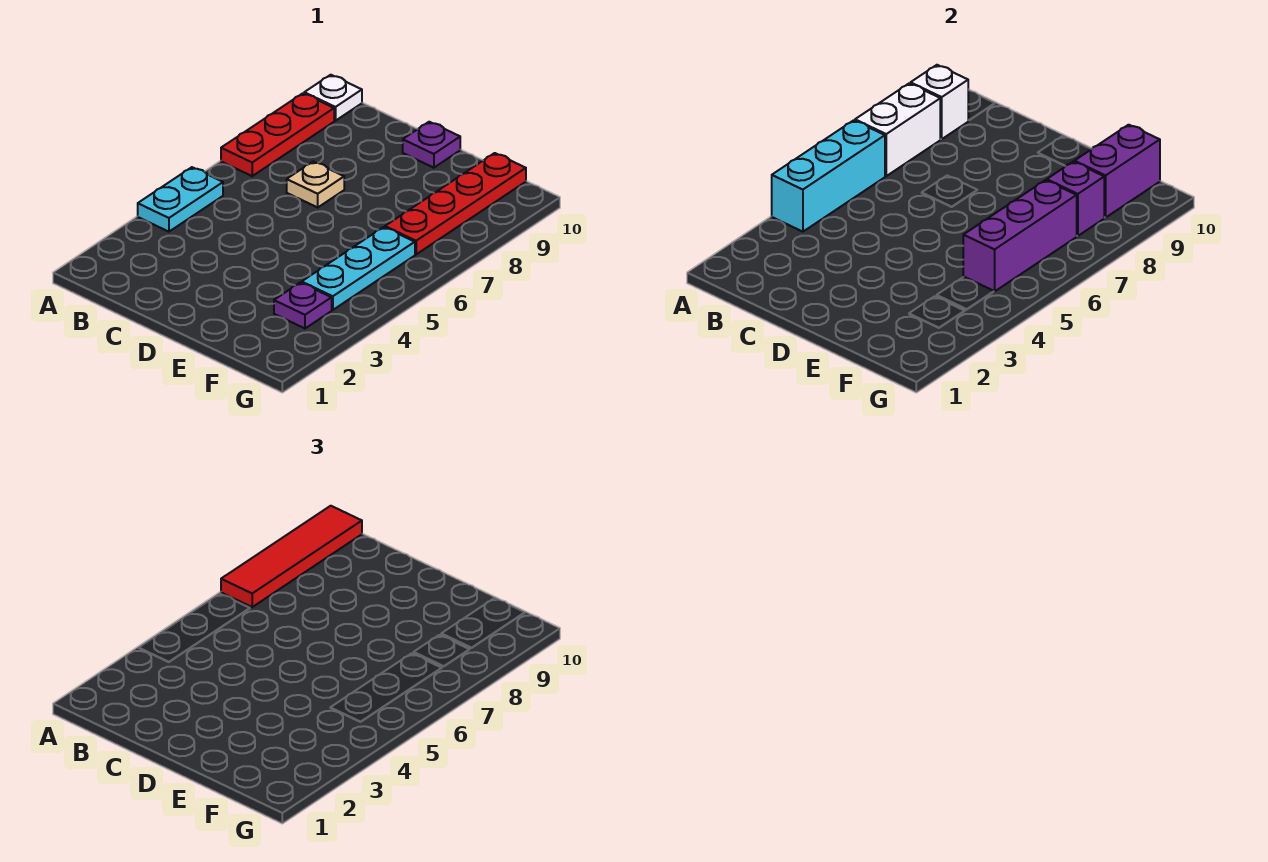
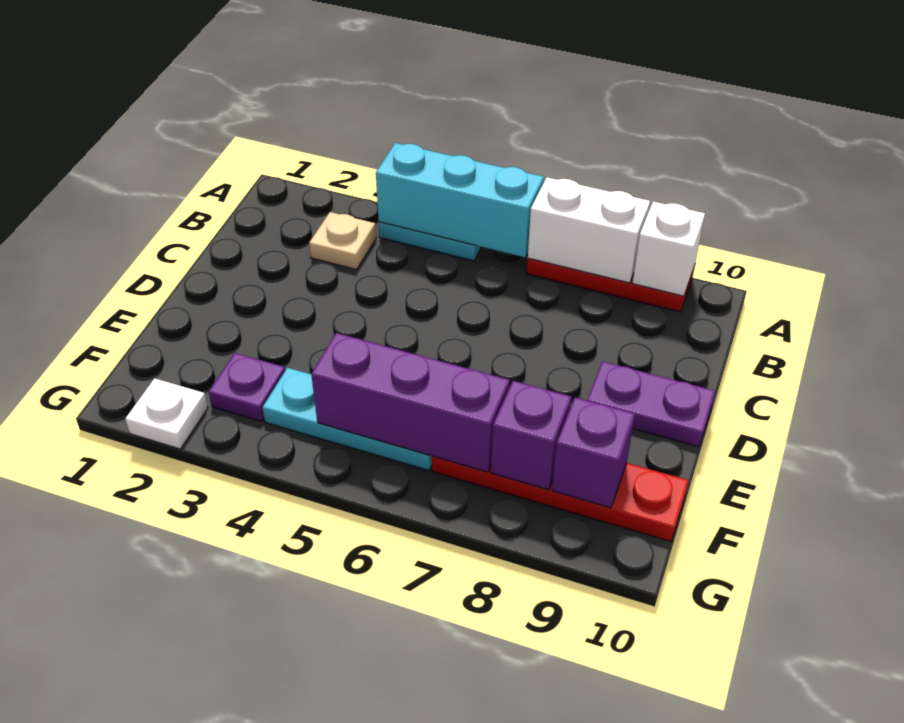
red tile A7:A10 level 3 -> none
white plate A10 level 1 -> white plate G2 level 1
tan plate C7 level 1 -> tan plate B3 level 1
purple plate D10 level 1 -> purple plate D9:D10 level 1
purple brick F9:F10 level 2 -> purple brick F9 level 2

